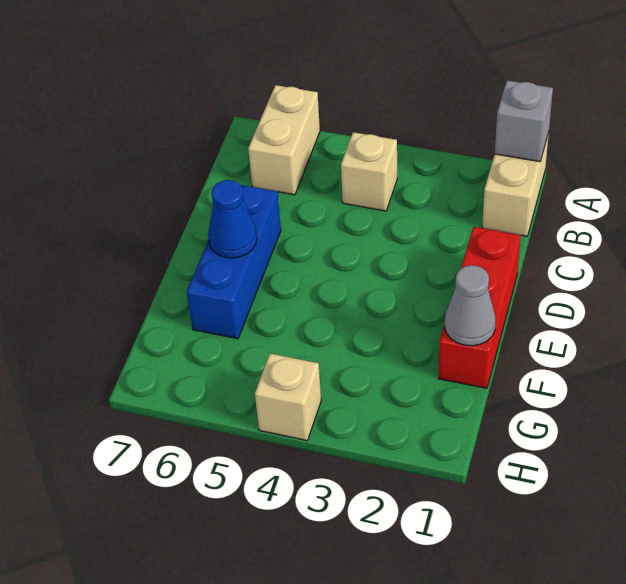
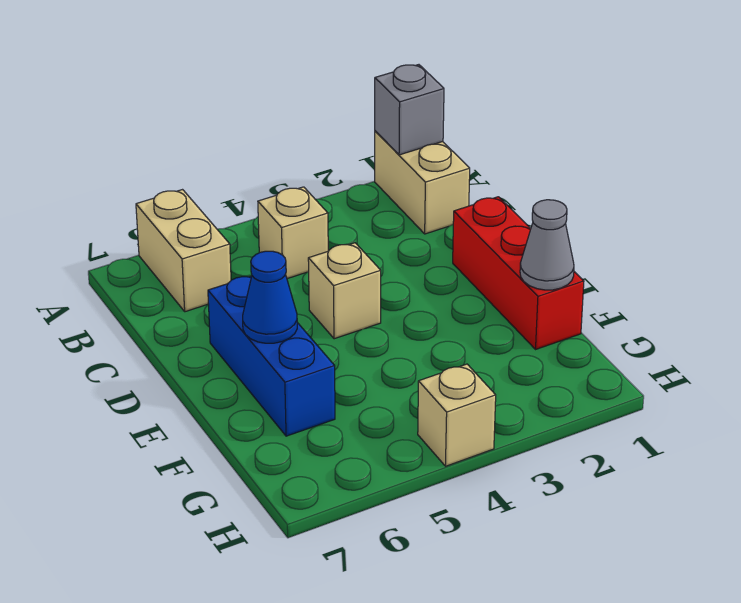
none -> tan brick D4 level 1

